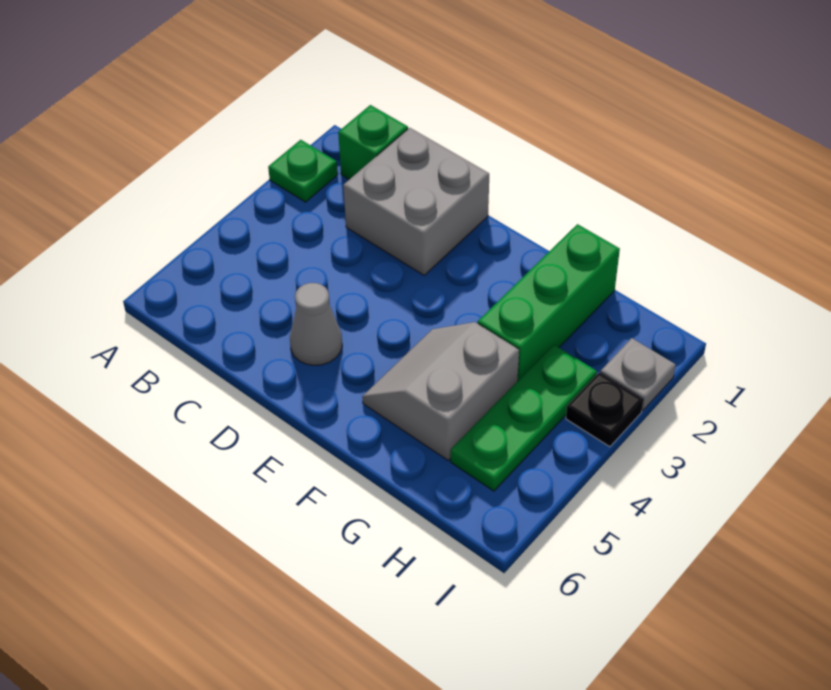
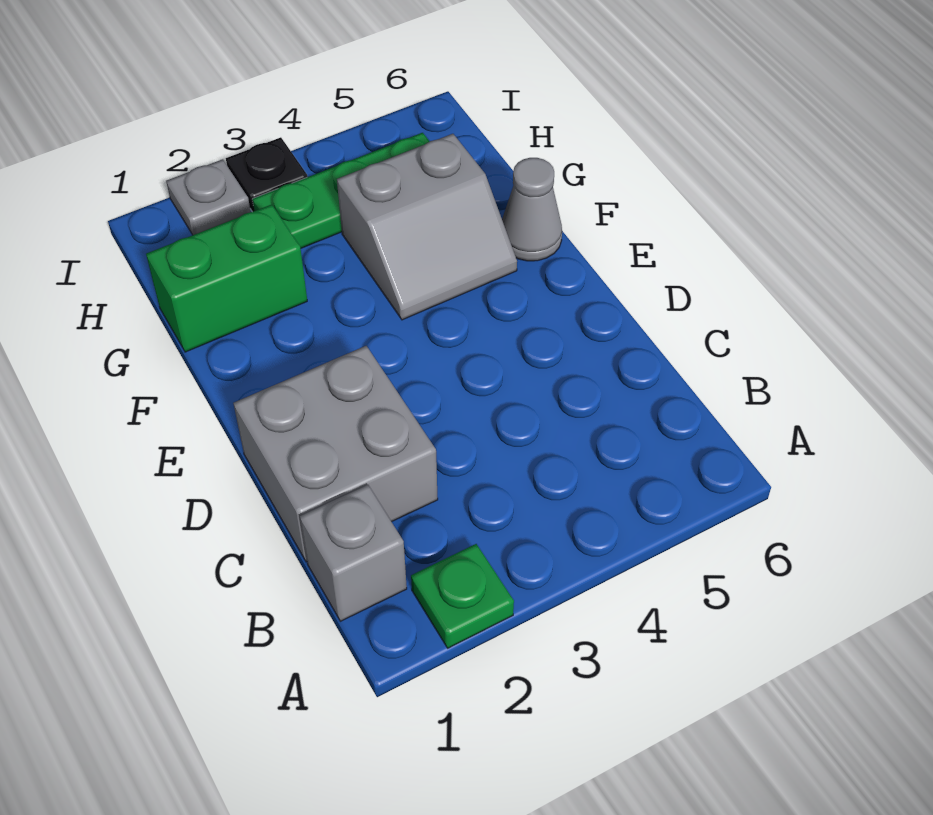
green brick B1 level 1 -> grey brick B1 level 1
grey cone D5 level 1 -> grey cone F6 level 1
green brick G1:G3 level 1 -> green brick G1:G2 level 1

